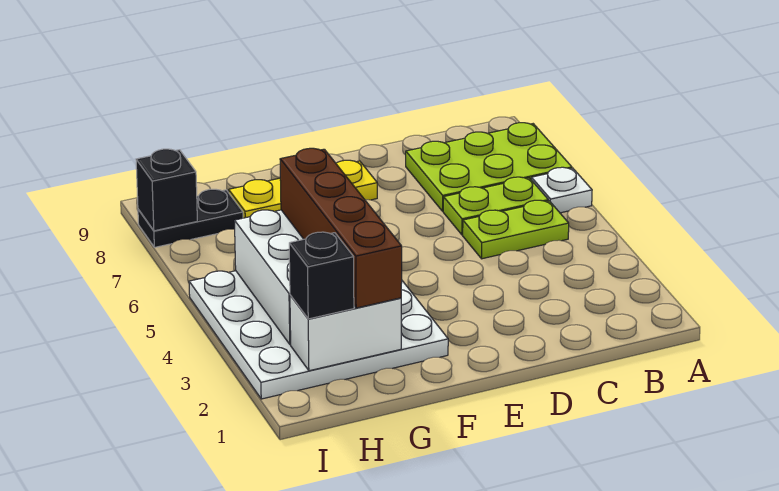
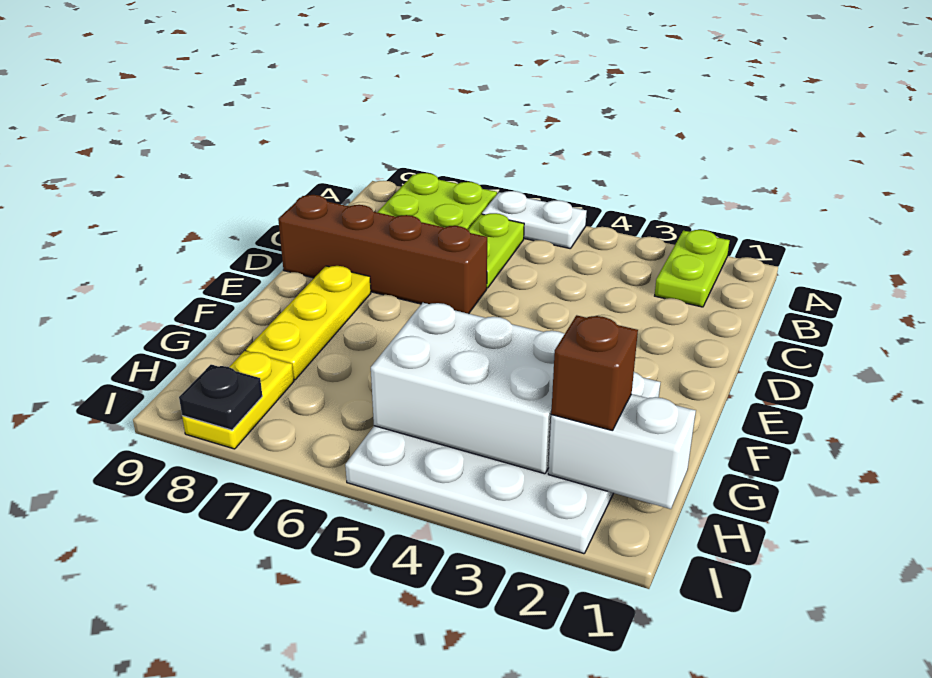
white plate A6 level 1 -> white plate A5:A6 level 1
lime plate B5:C5 level 1 -> lime plate A2:B2 level 1
white brick G2:H2 level 2 -> white brick H1:H2 level 2
brown brick G2:G5 level 3 -> brown brick D6:D9 level 1
black brick H2 level 3 -> brown brick H2 level 3
black plate H8:I8 level 1 -> yellow plate H8:I8 level 1
black brick I8 level 2 -> black plate I8 level 2

